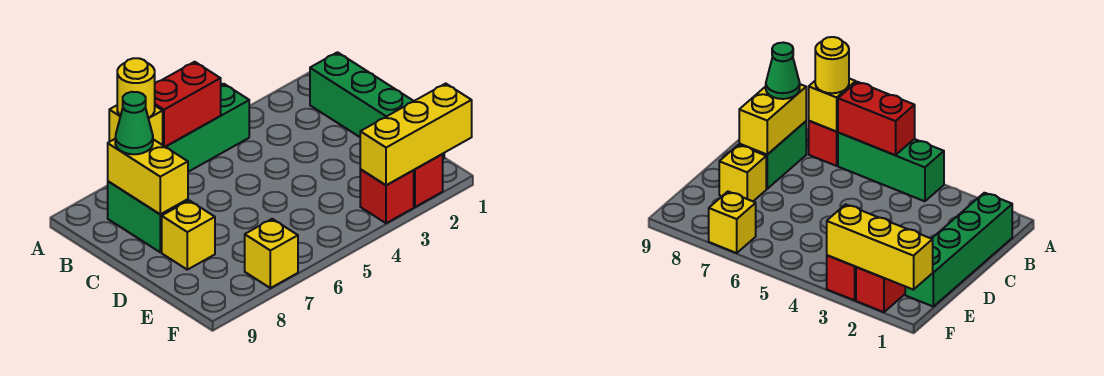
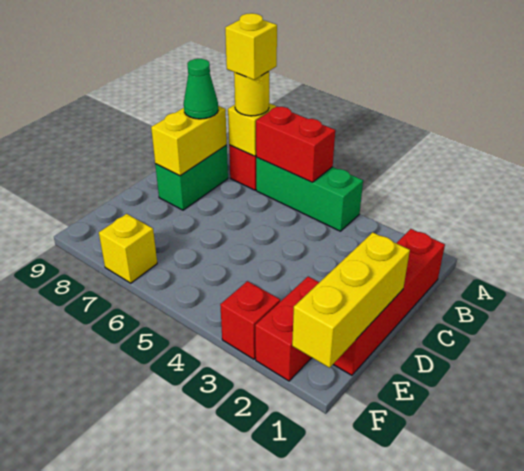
green brick B1:E1 level 1 -> red brick B1:E1 level 1
yellow brick D8 level 1 -> yellow brick A7 level 4
yellow brick F1:F3 level 2 -> yellow brick D1:F1 level 2

